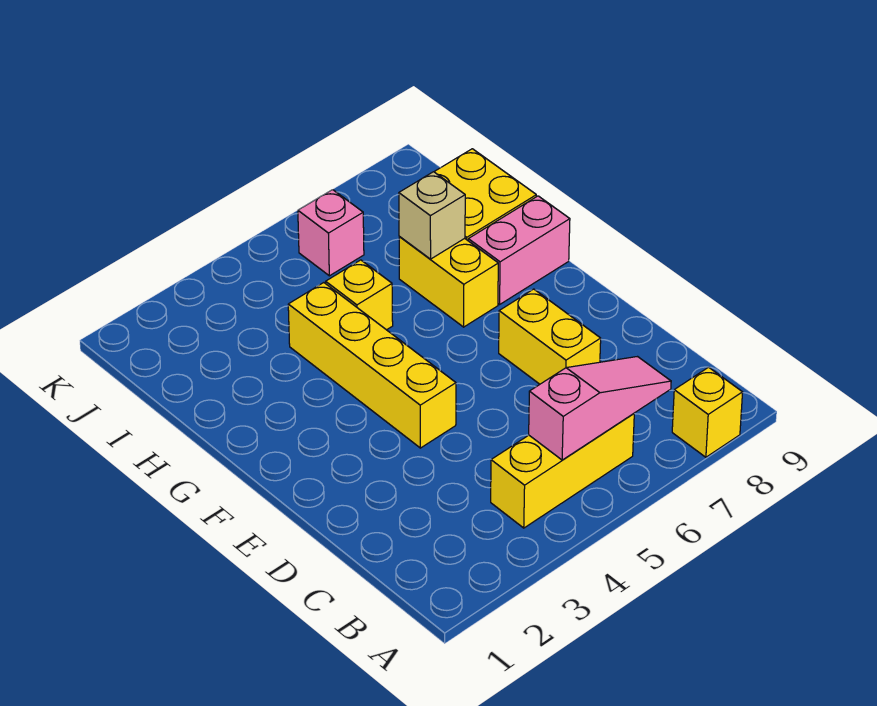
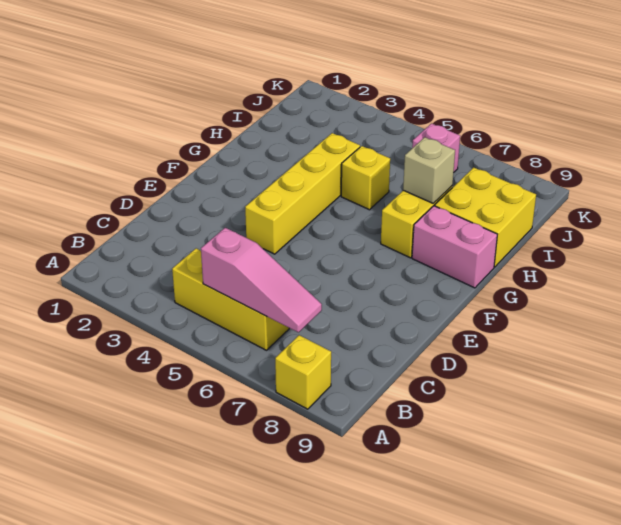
yellow brick D7:E7 level 1 -> none

